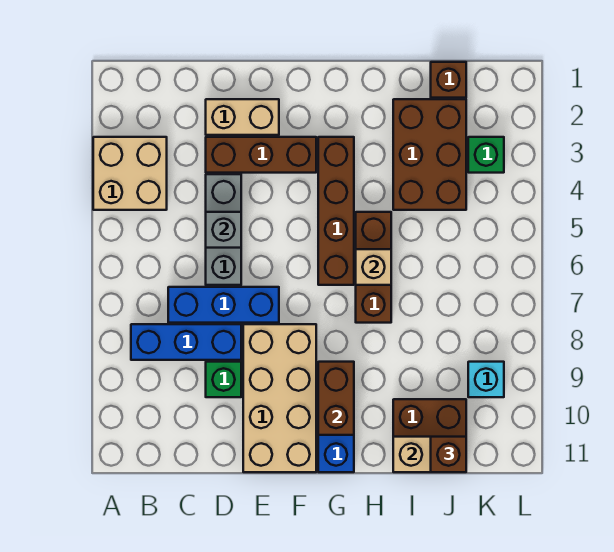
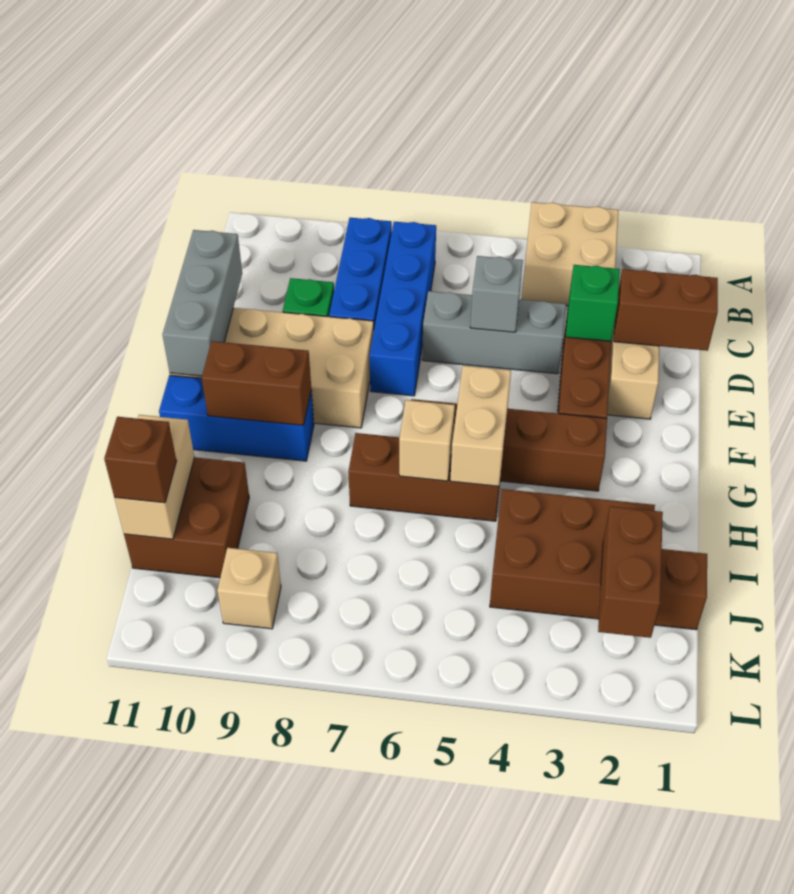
blue brick C7:E7 level 1 -> blue brick B7:E7 level 1
none -> brown brick D1:D2 level 2
none -> grey brick D11:F11 level 2
none -> tan brick G5:H5 level 2
none -> brown brick J2:K2 level 2
green brick K3 level 1 -> green brick D3 level 2
cyan brick K9 level 1 -> tan brick K9 level 1

